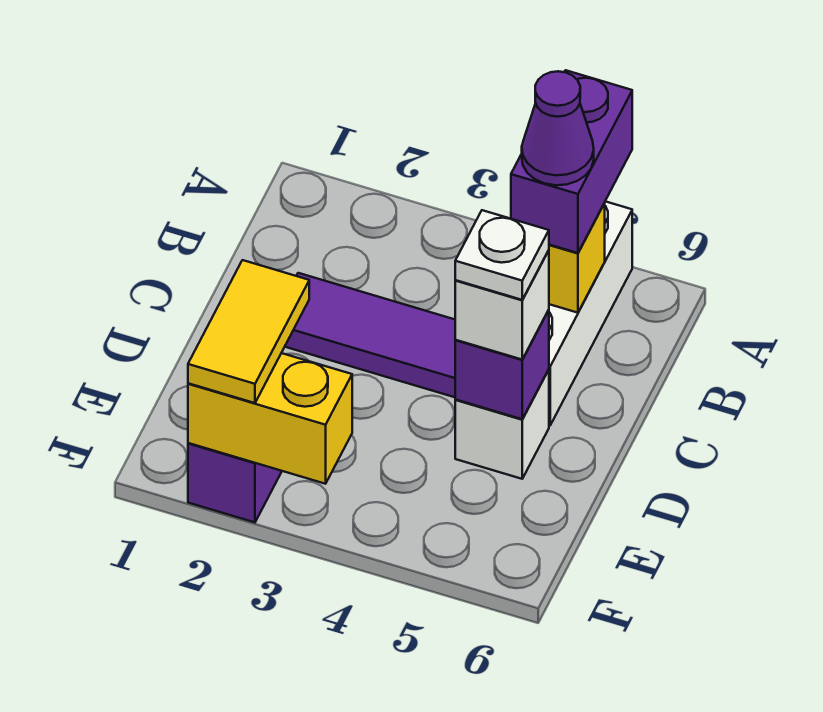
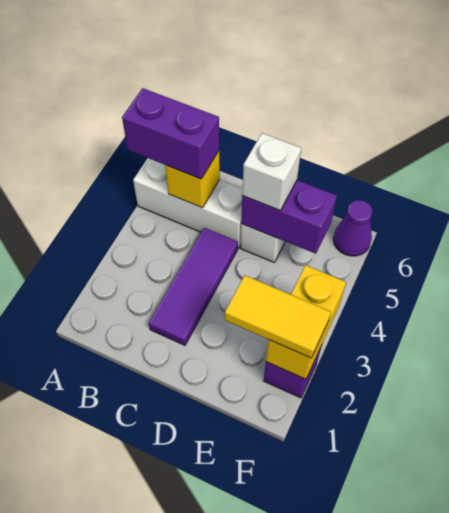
purple cone B5 level 4 -> purple cone F6 level 1
purple brick D5 level 2 -> purple brick D5:E5 level 2
white plate D5 level 4 -> none

